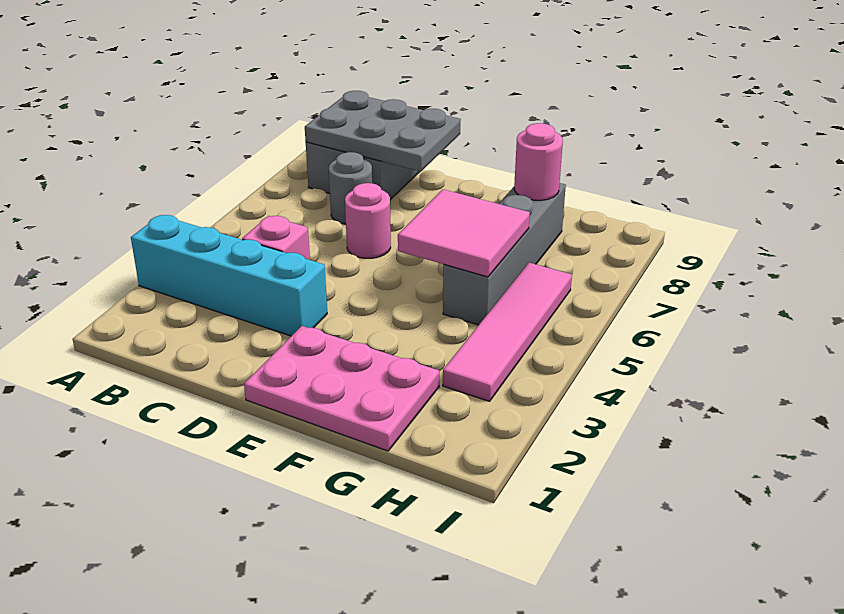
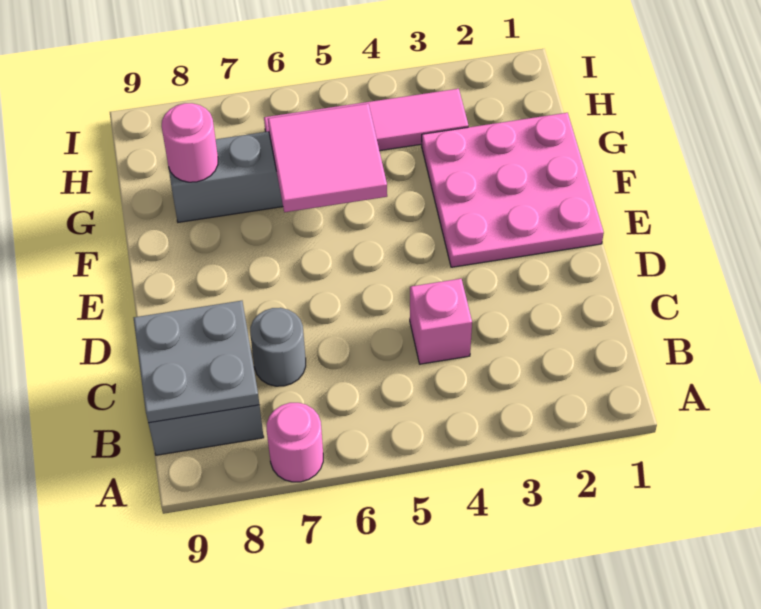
cyan brick A3:D3 level 1 -> none
grey plate B8:D9 level 2 -> grey plate B8:C9 level 2
pink round brick D6 level 1 -> pink round brick A7 level 1
pink plate E1:G2 level 1 -> pink plate E1:G3 level 1

